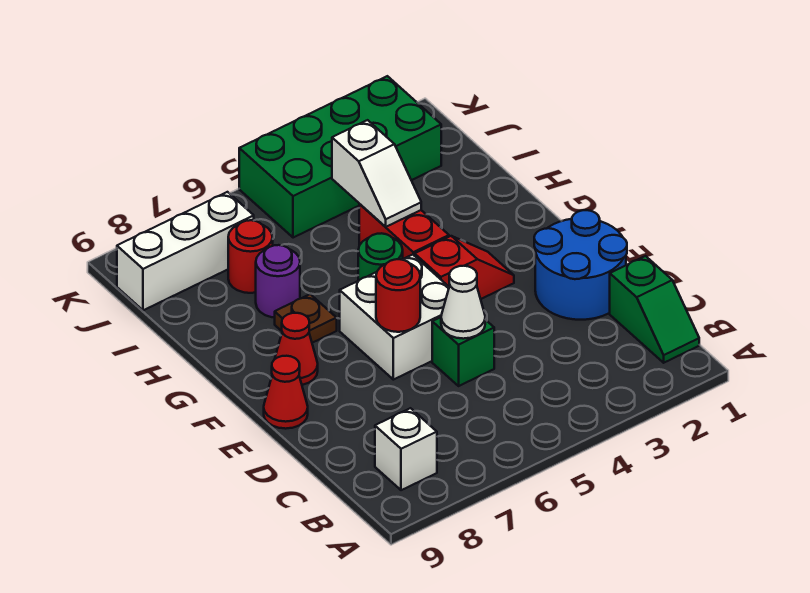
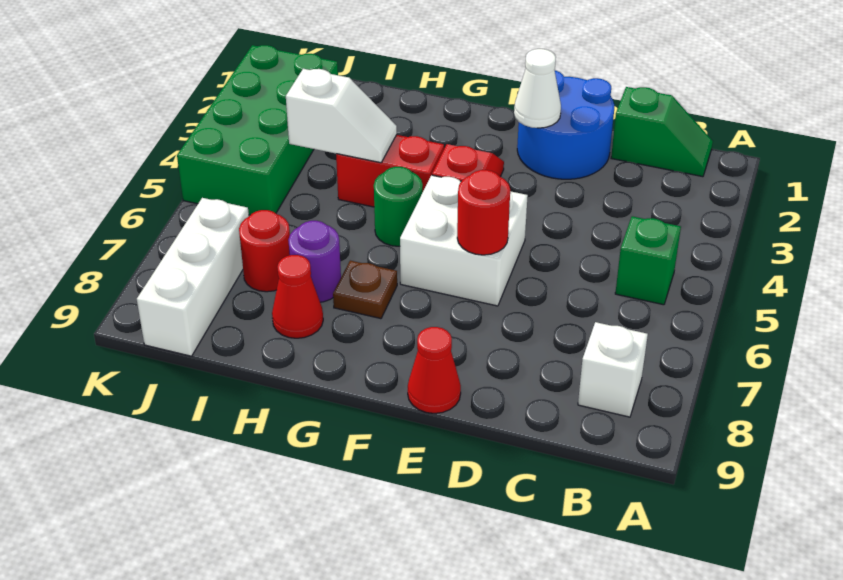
green brick D5 level 1 -> green brick B5 level 1
white cone D5 level 2 -> white cone E2 level 2
red cone F8 level 1 -> red cone H8 level 1

